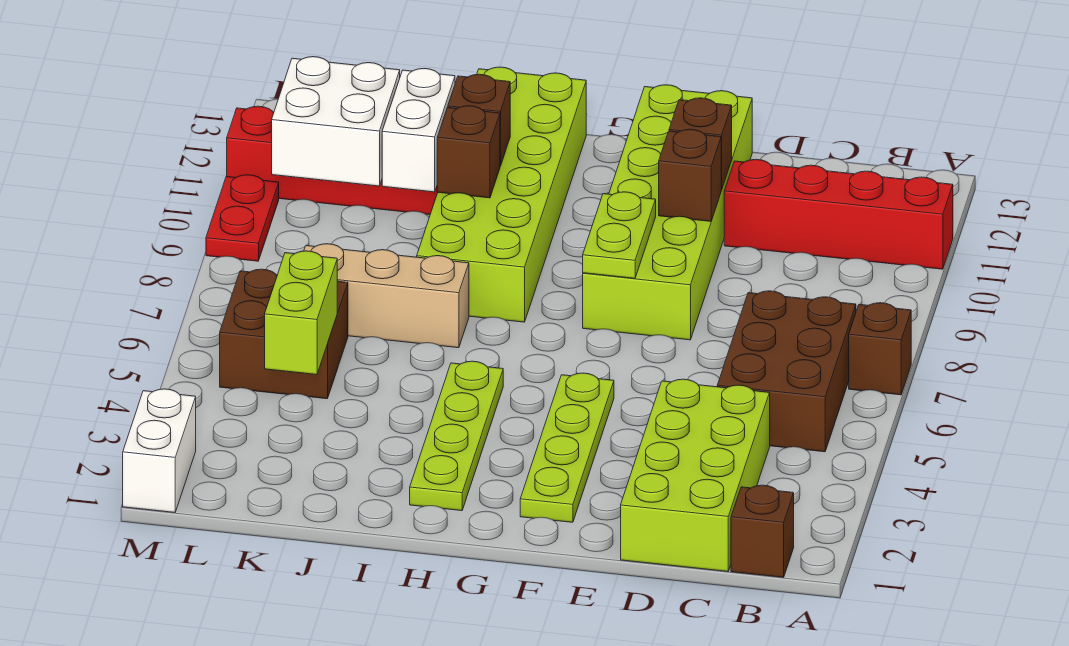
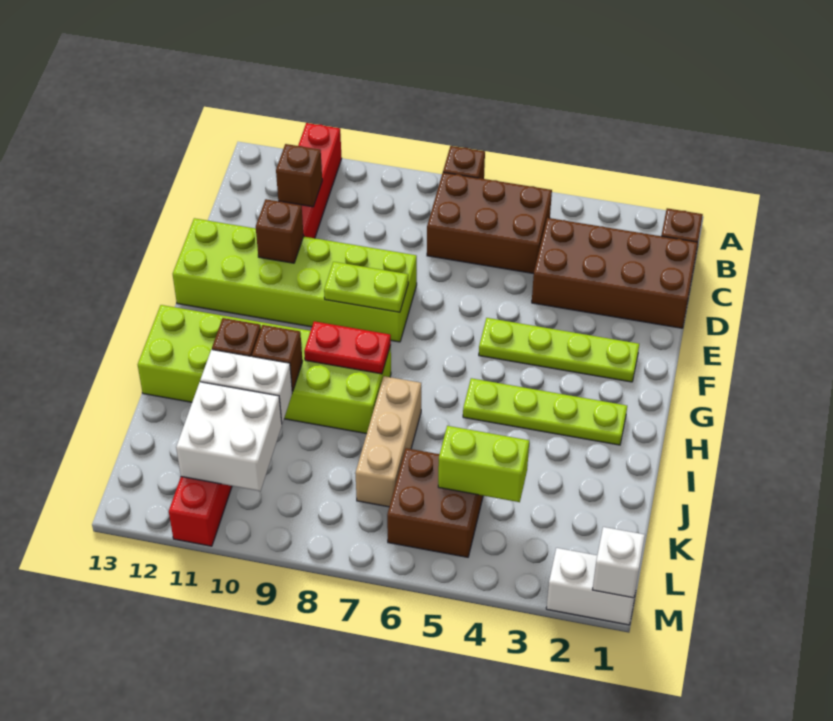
lime brick C1:D4 level 1 -> brown brick C1:D4 level 1
brown brick E10 level 2 -> brown brick C11 level 2
none -> white brick M1 level 2
red plate M9:M10 level 1 -> red plate H8:H9 level 2

